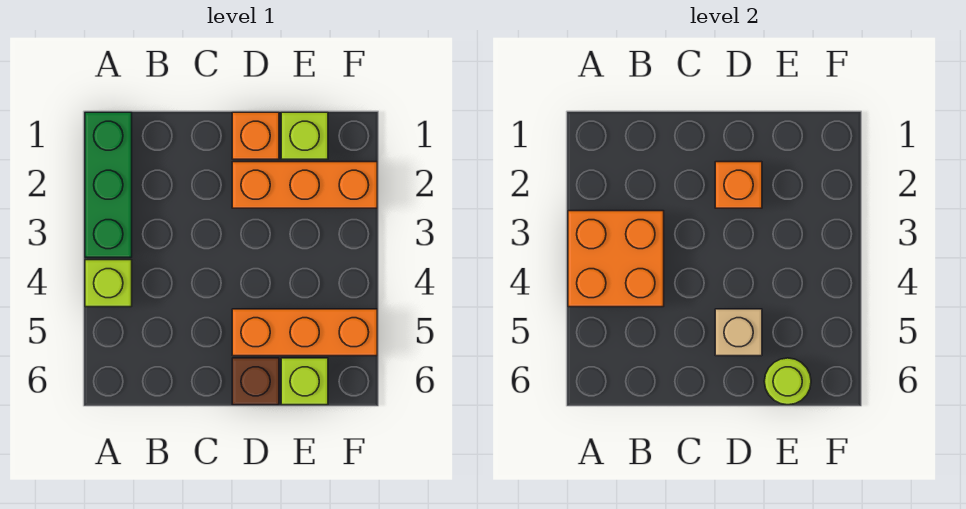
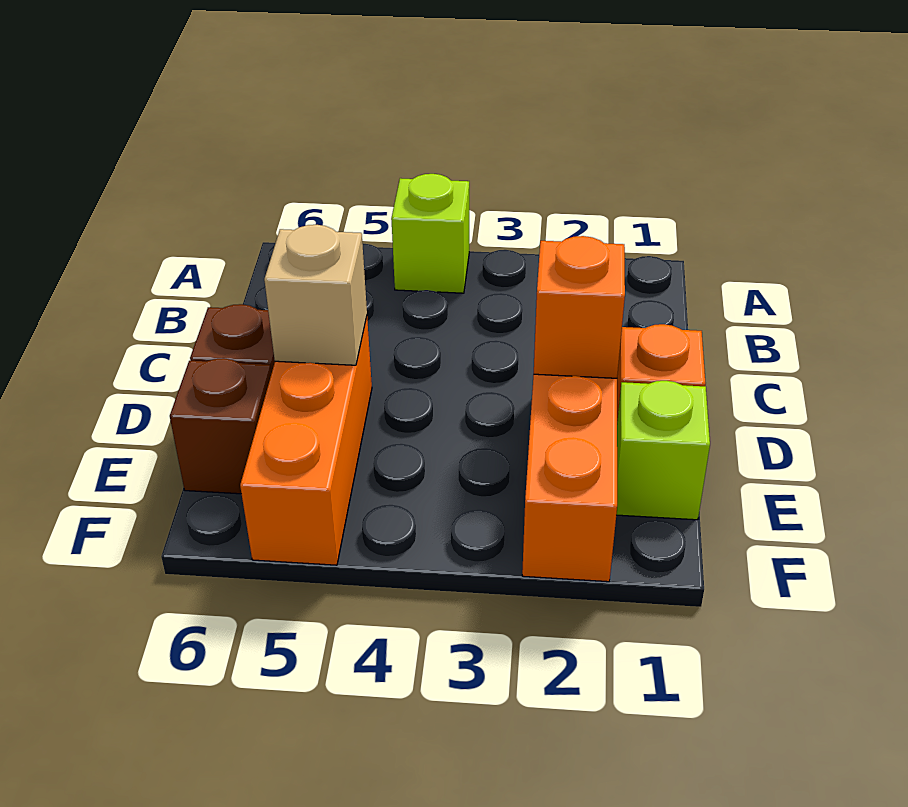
green brick A1:A3 level 1 -> none
orange brick A3:B4 level 2 -> none
lime brick E6 level 1 -> brown brick E6 level 1
lime round brick E6 level 2 -> none

